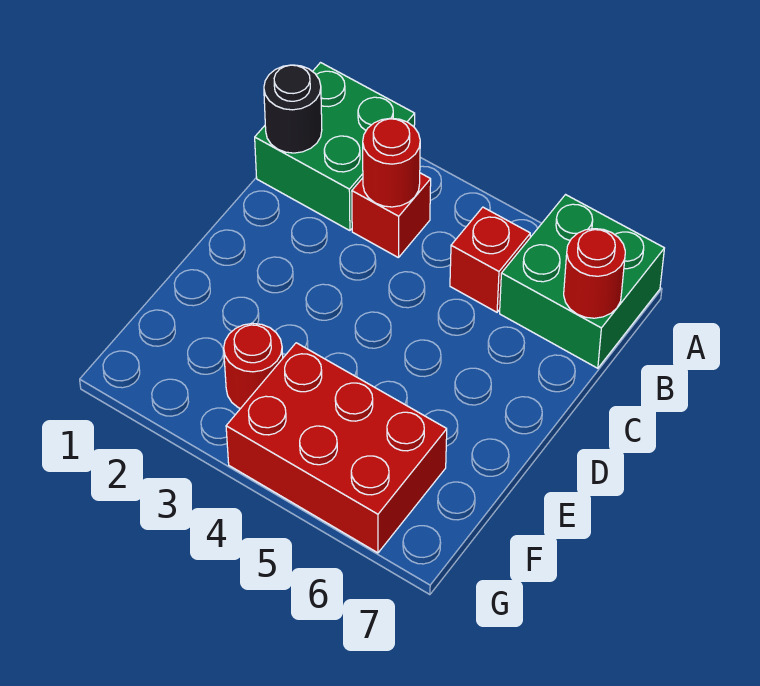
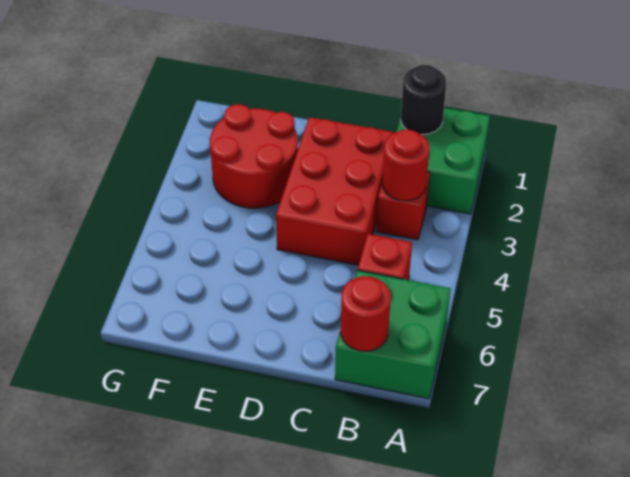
red round brick F3 level 1 -> red round brick E2:F3 level 1
red brick F4:G6 level 1 -> red brick C2:D4 level 1

